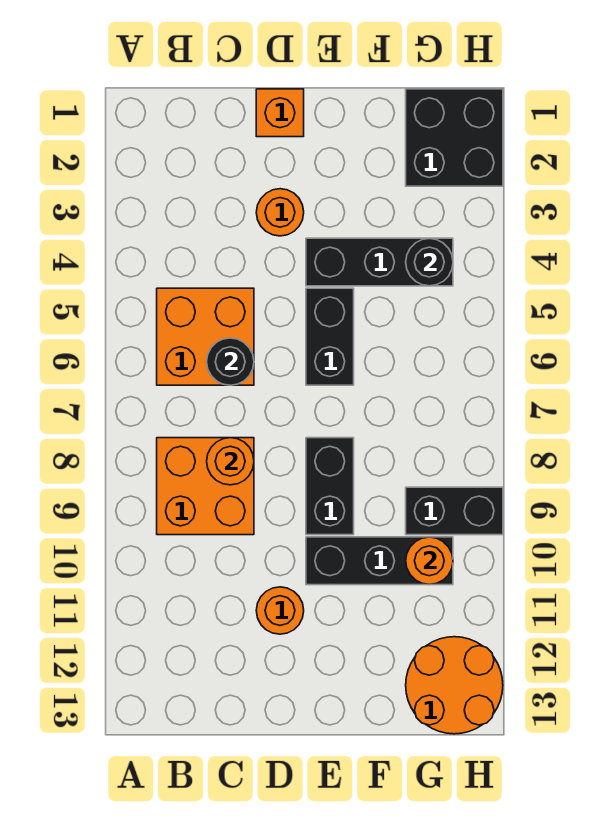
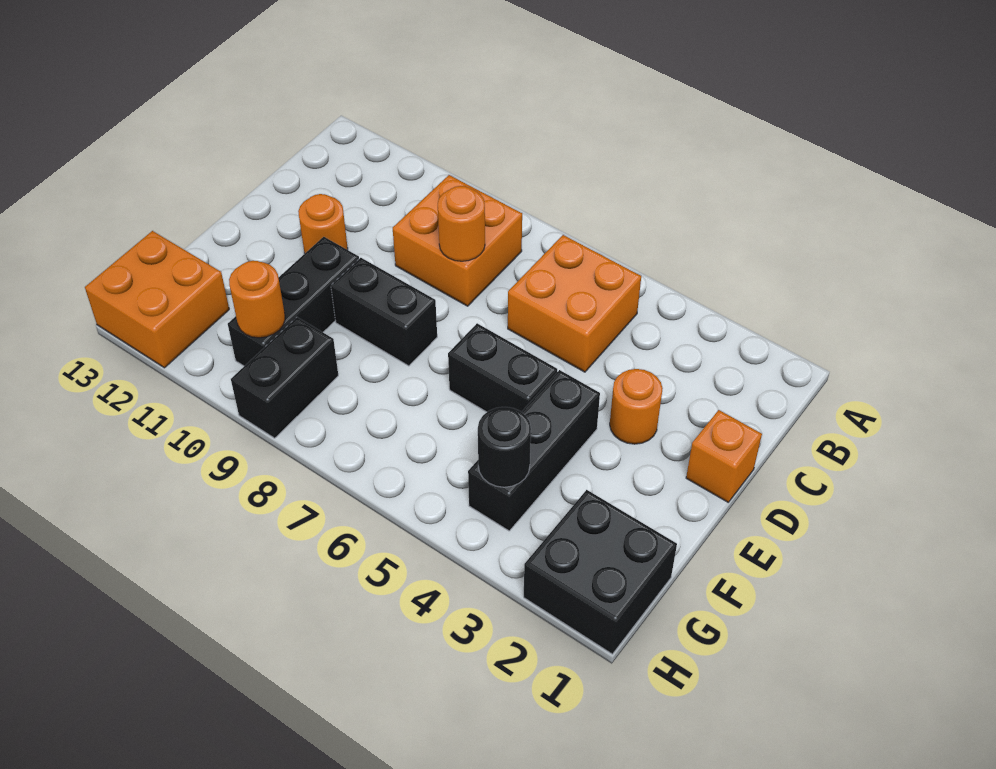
black round brick C6 level 2 -> none
orange round brick G12:H13 level 1 -> orange brick G12:H13 level 1

